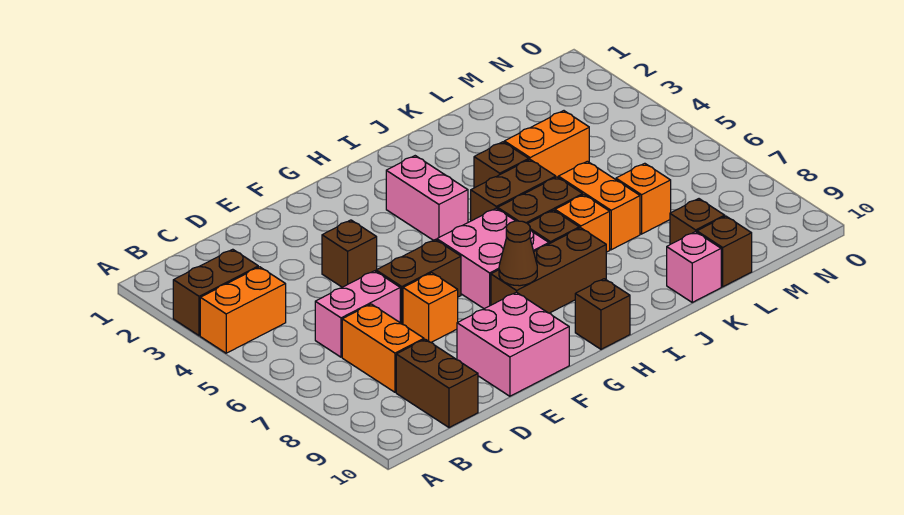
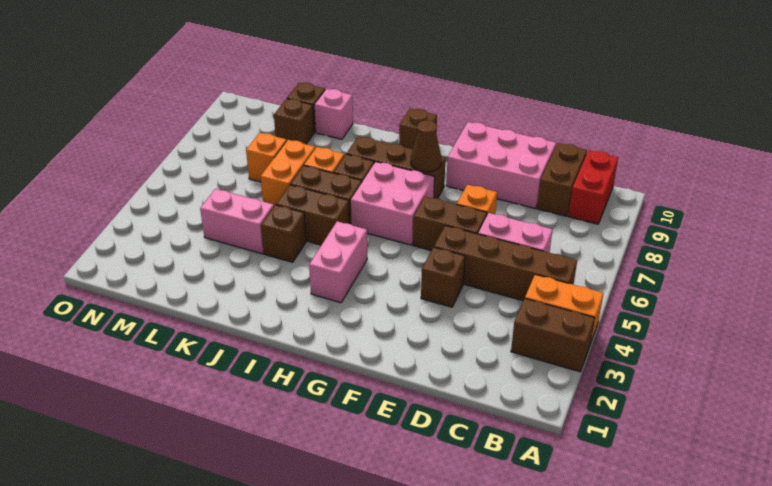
none -> brown brick B5:E5 level 1
none -> red brick B9:B10 level 1
orange brick C7:C8 level 1 -> none
pink brick E9:F10 level 1 -> pink brick D9:F10 level 1
orange brick K4:L4 level 1 -> pink brick K4:L4 level 1

